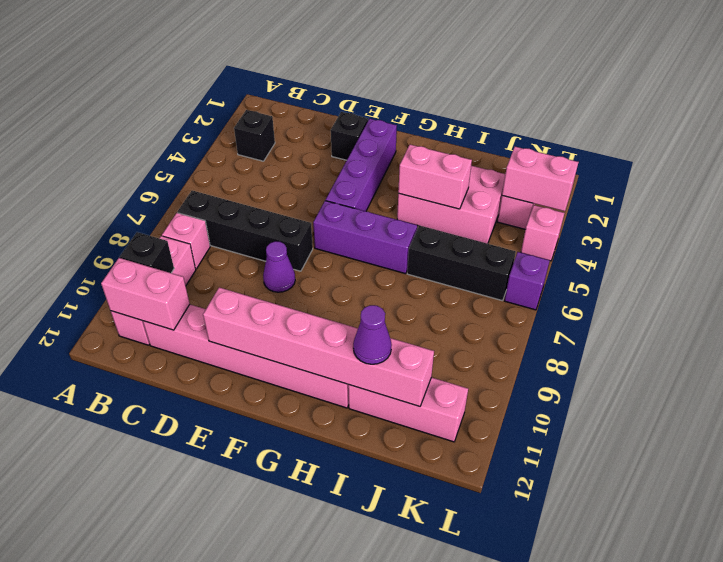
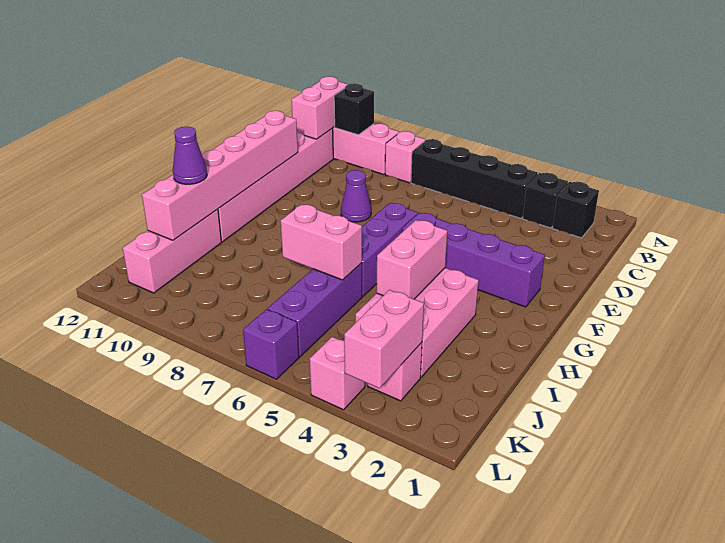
black brick B7:E7 level 1 -> black brick B4:B7 level 1
black brick E2 level 1 -> black brick B2 level 1
black brick I6:K6 level 1 -> purple brick I6:K6 level 1
none -> pink brick I6:I7 level 2

